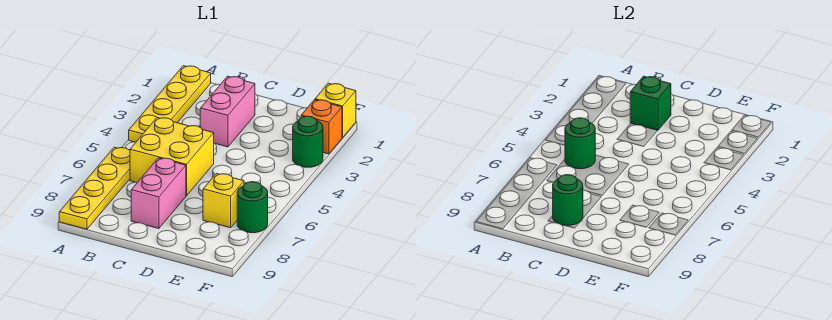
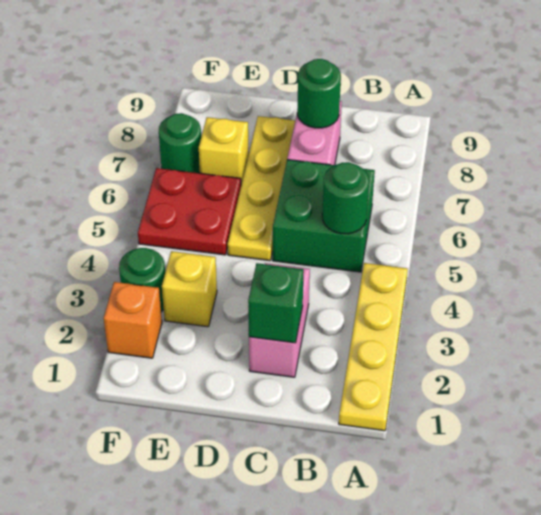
yellow plate A6:A9 level 1 -> yellow plate D5:D8 level 1
yellow brick B5:C6 level 1 -> green brick B5:C6 level 1
none -> red plate E5:F6 level 1
yellow brick F1 level 1 -> yellow brick E3 level 1

